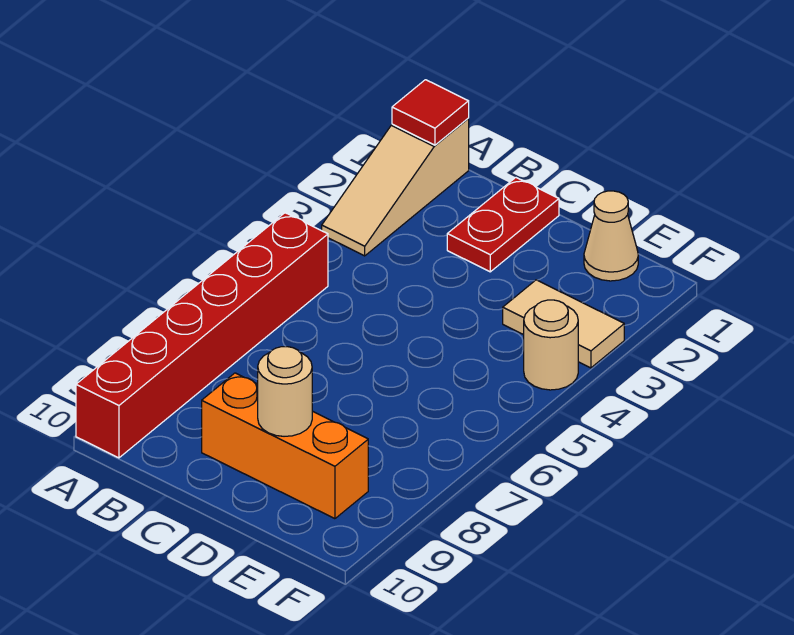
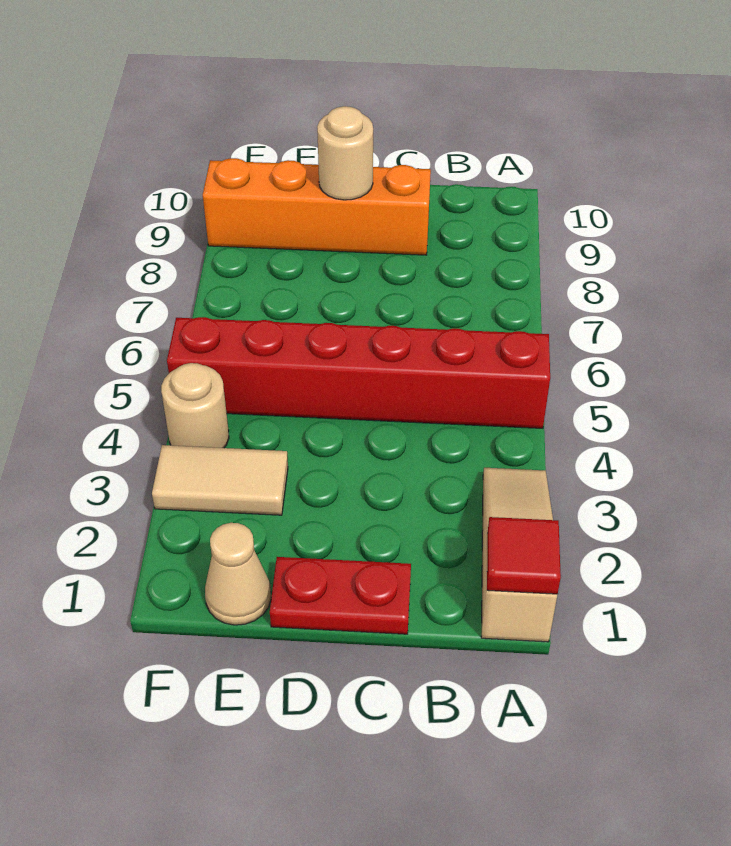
red brick A5:A10 level 1 -> red brick A5:F5 level 1
red plate C1:C2 level 1 -> red plate C1:D1 level 1
orange brick C9:E9 level 1 -> orange brick C9:F9 level 1

